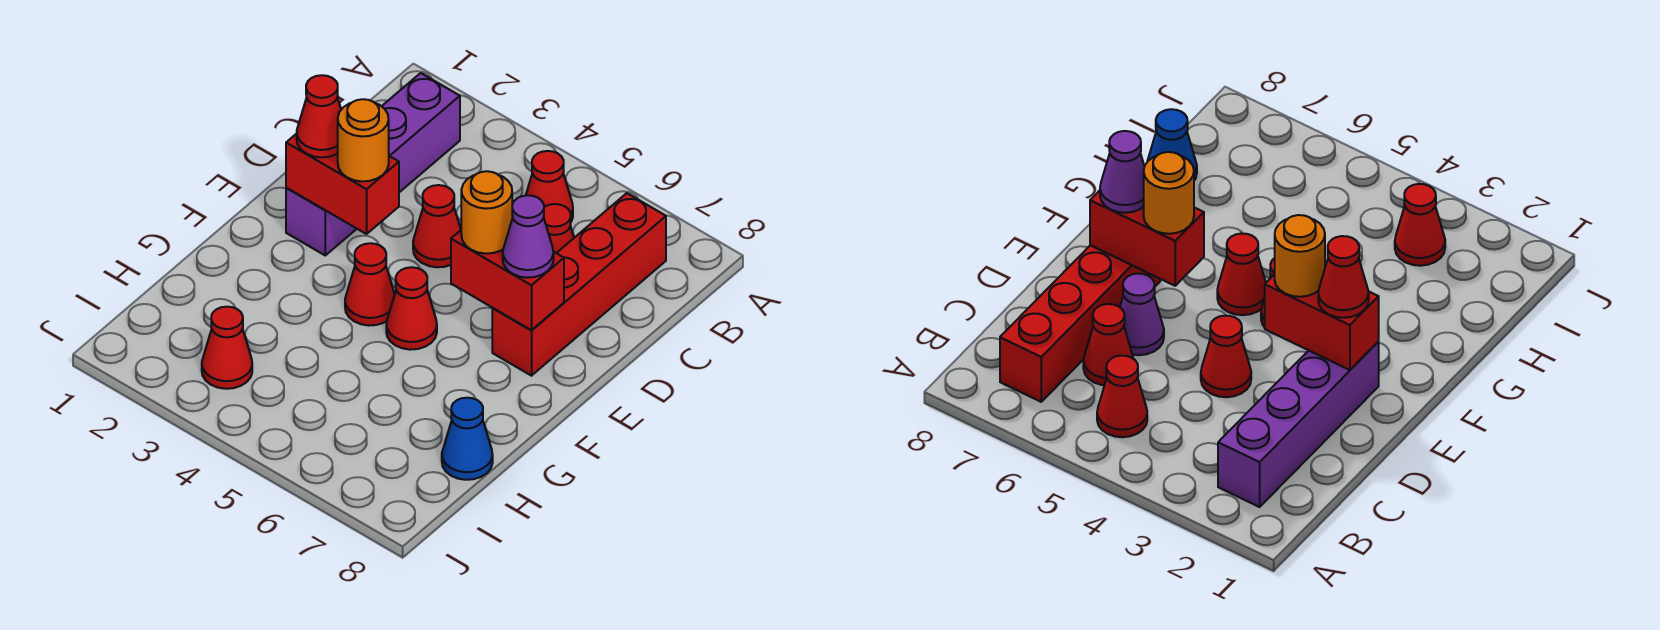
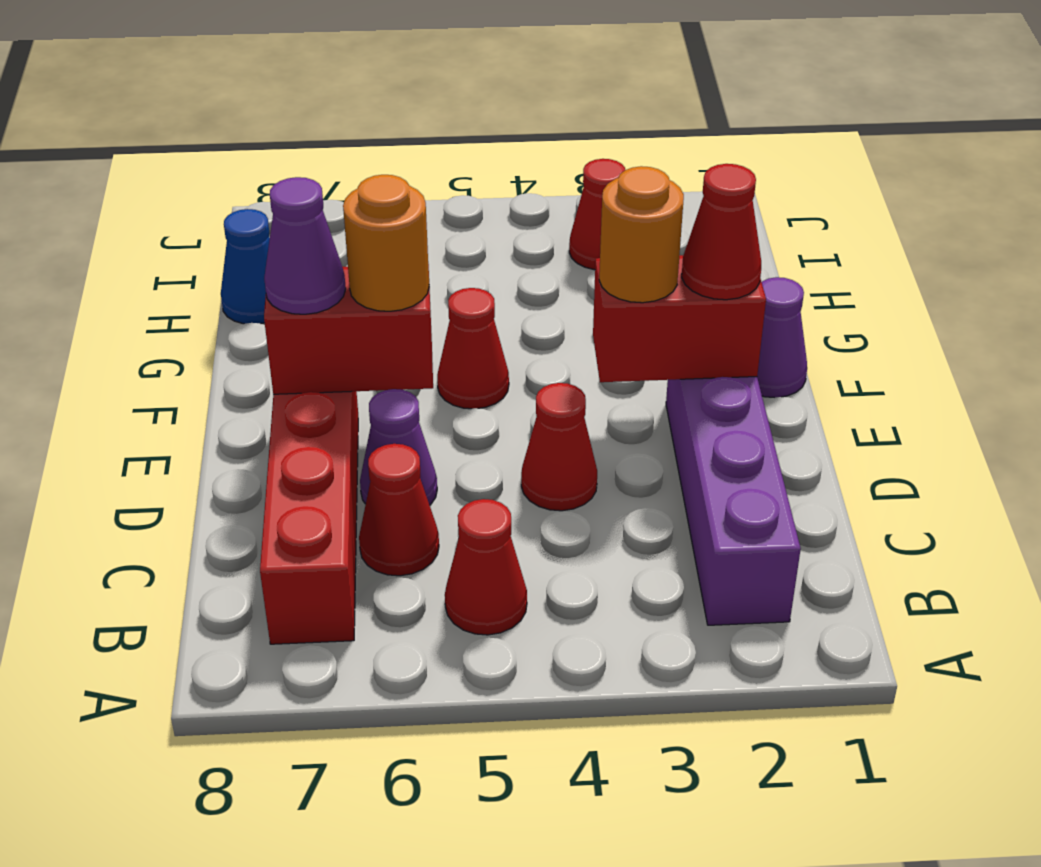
none -> purple cone F1 level 1
red cone F4 level 1 -> none

